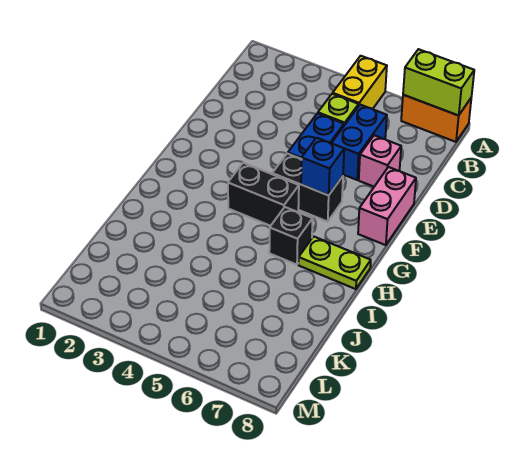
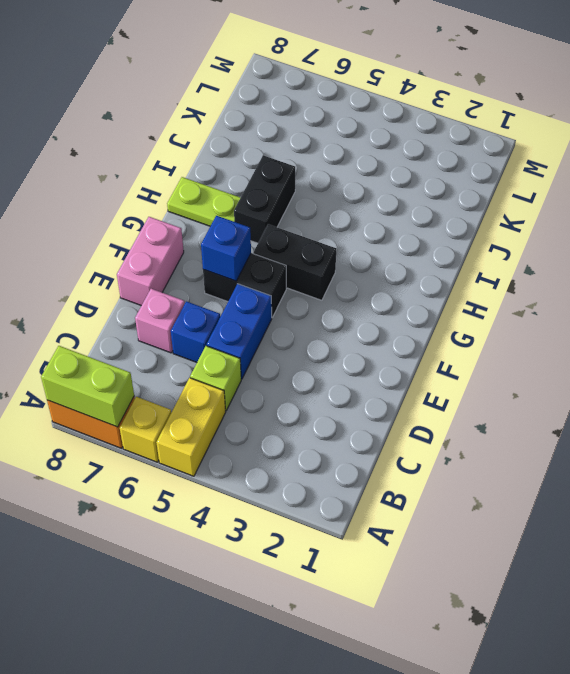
none -> yellow brick A6 level 1
blue brick C6:D6 level 1 -> blue brick D6 level 1
black brick H6 level 1 -> black brick H6:I6 level 1

